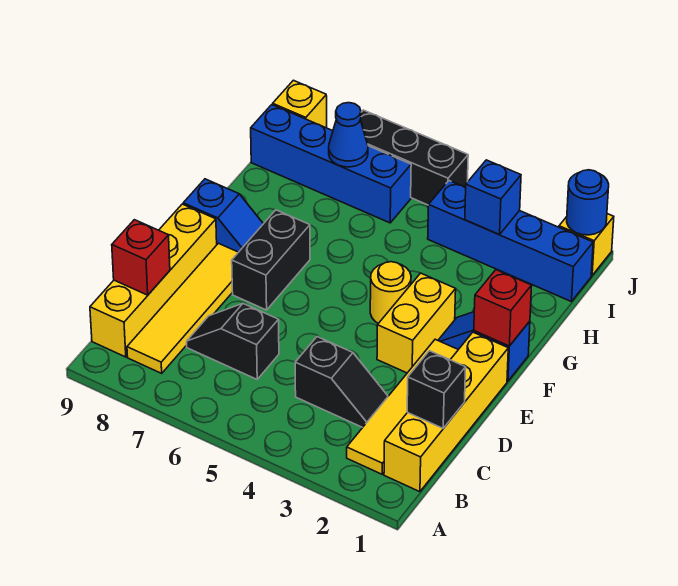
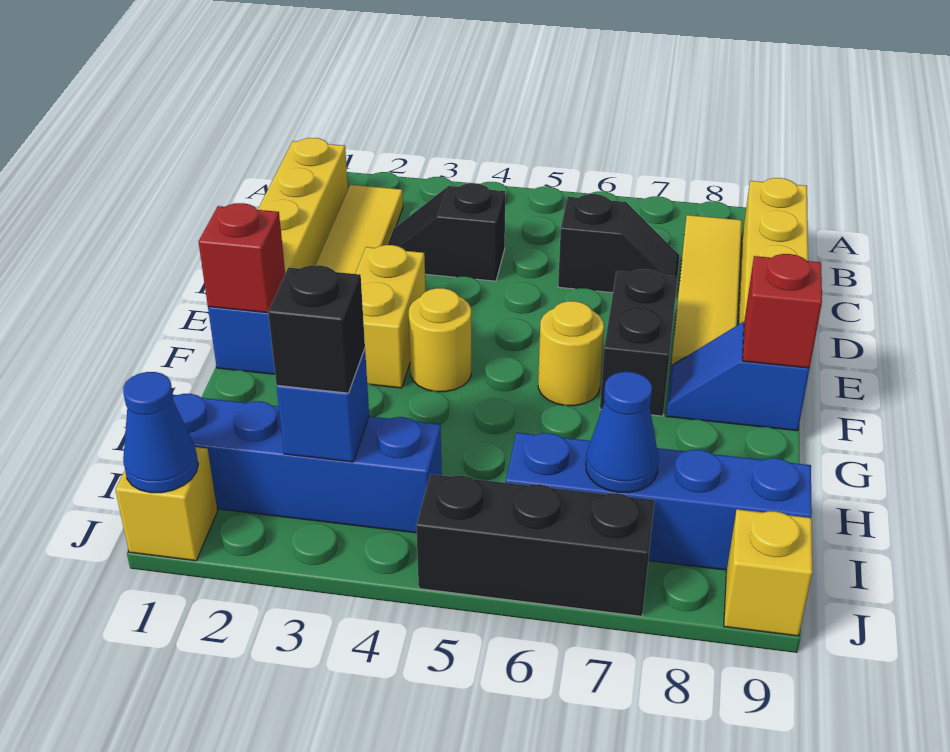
black brick C1 level 2 -> black brick I3 level 3
red brick C9 level 2 -> red brick F9 level 2
none -> yellow round brick F6 level 1
blue round brick J1 level 2 -> blue cone J1 level 2

